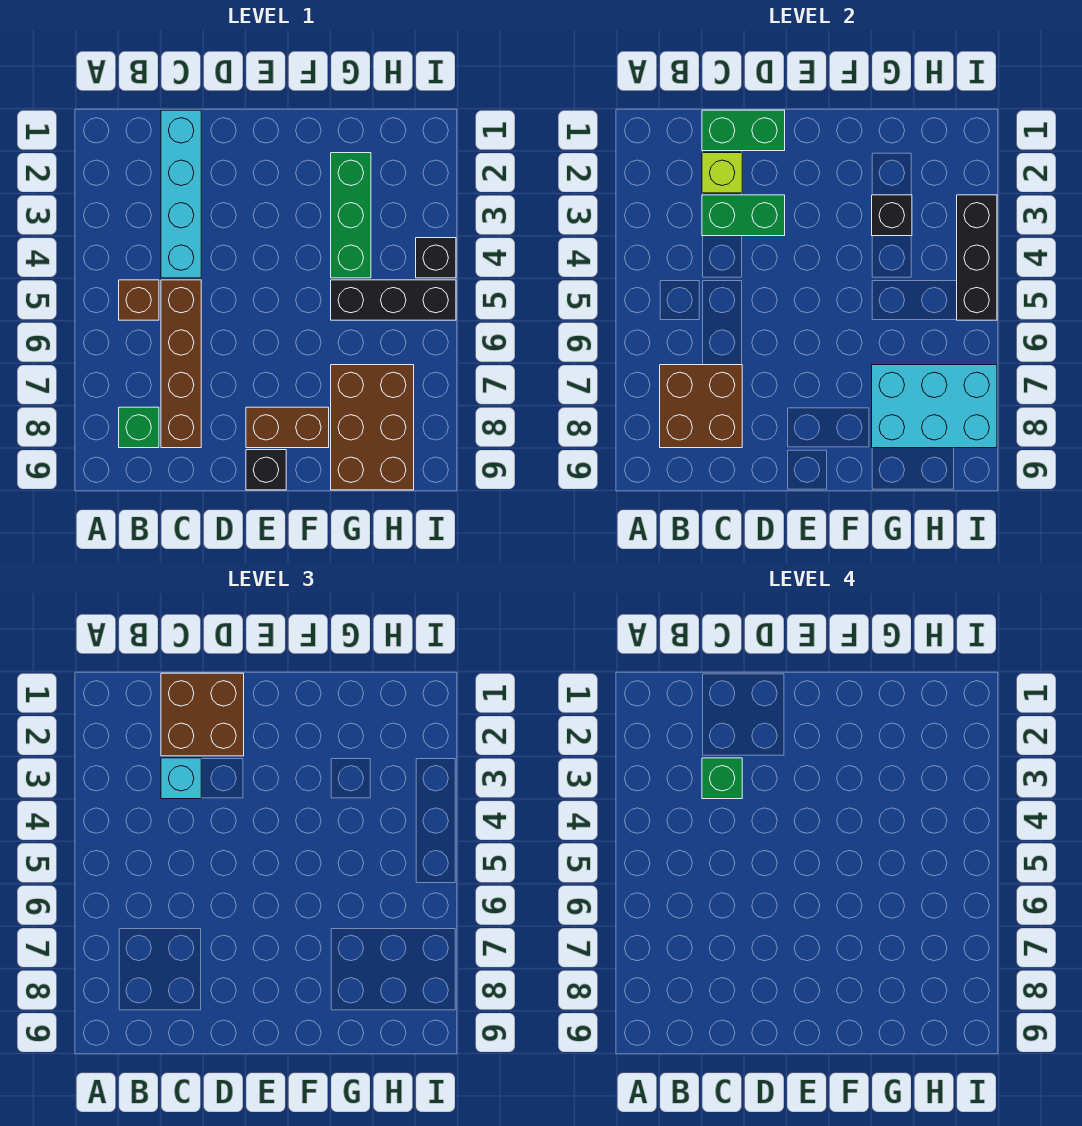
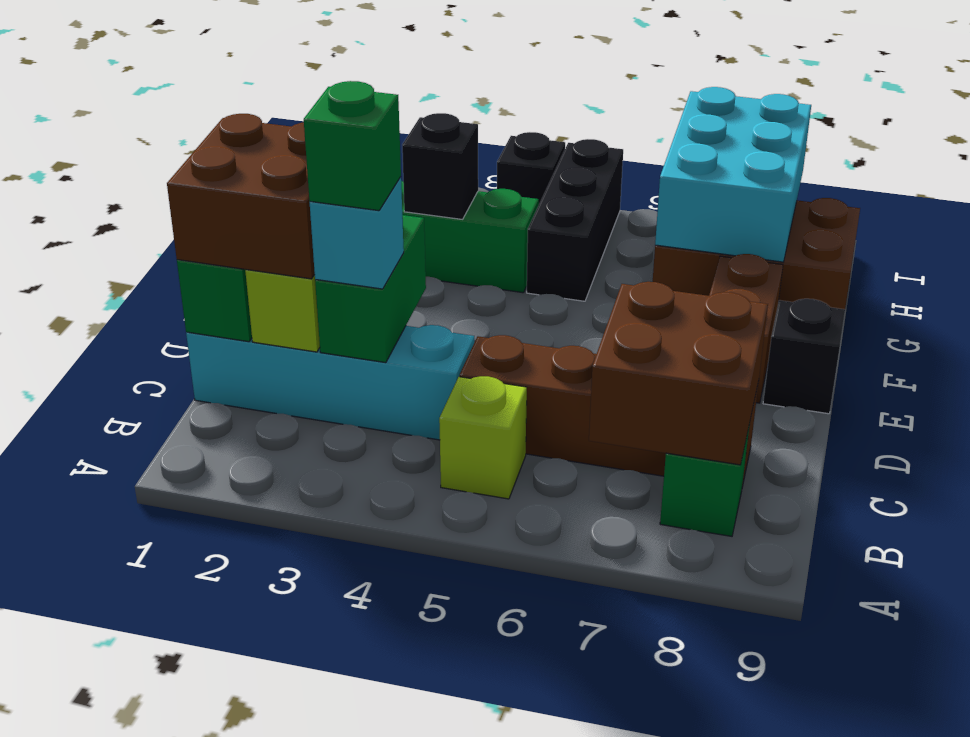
brown brick B5 level 1 -> lime brick B5 level 1
black brick I3:I5 level 2 -> none

